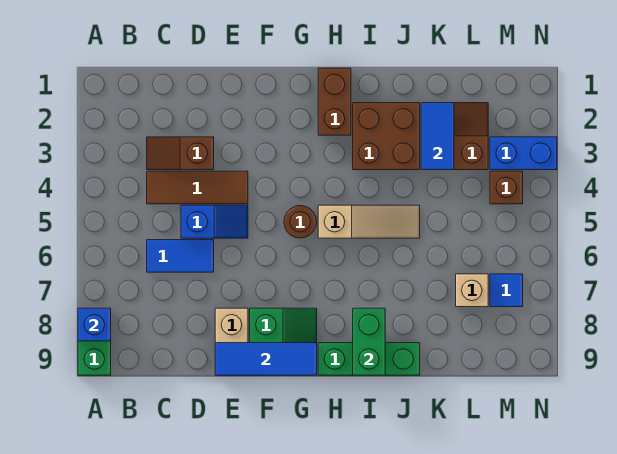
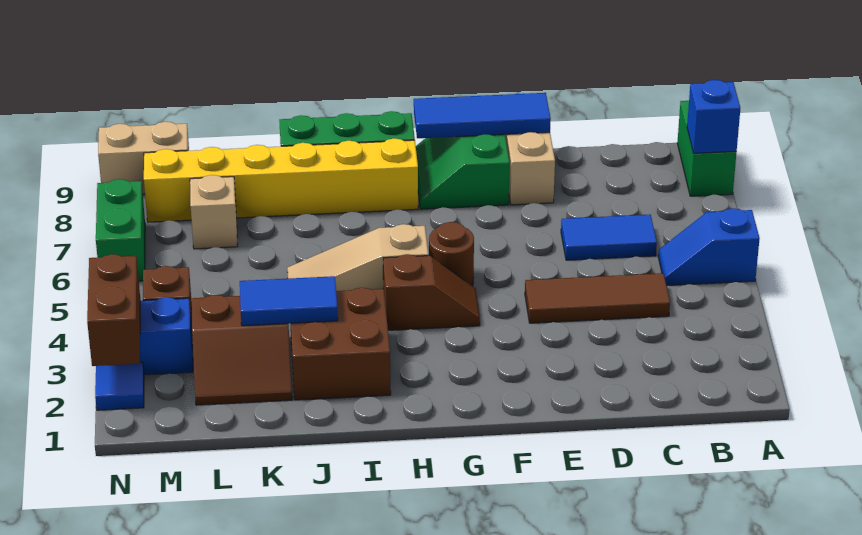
brown slope C3:D3 level 1 top D -> brown slope G4:H4 level 1 top H
blue slope D5:E5 level 1 top D -> blue slope A5:B5 level 1 top A
brown brick H1:H2 level 1 -> brown brick N2:N3 level 2
none -> yellow brick H8:M8 level 1
green brick I8:I9 level 2 -> green brick N6:N7 level 1
blue tile K2:K3 level 2 -> blue tile J3:K3 level 2
blue tile M7 level 1 -> blue tile N2 level 1
none -> tan brick M9:N9 level 1

